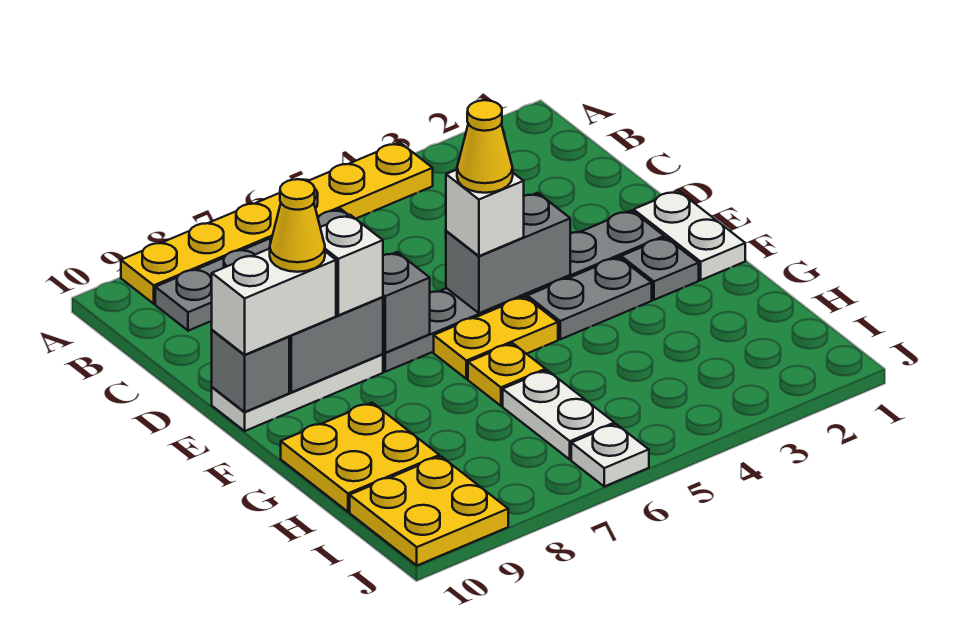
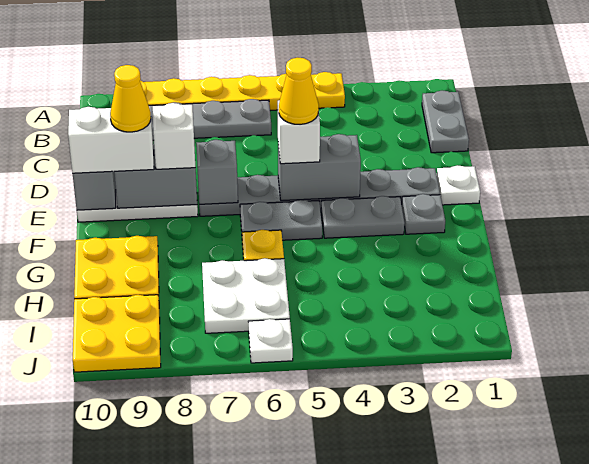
none -> grey plate B1:C1 level 1
white plate E1:F1 level 1 -> white plate E1 level 1
yellow plate F5:F6 level 1 -> grey plate F5:F6 level 1
white plate H6:I6 level 1 -> white plate H6:I7 level 1

